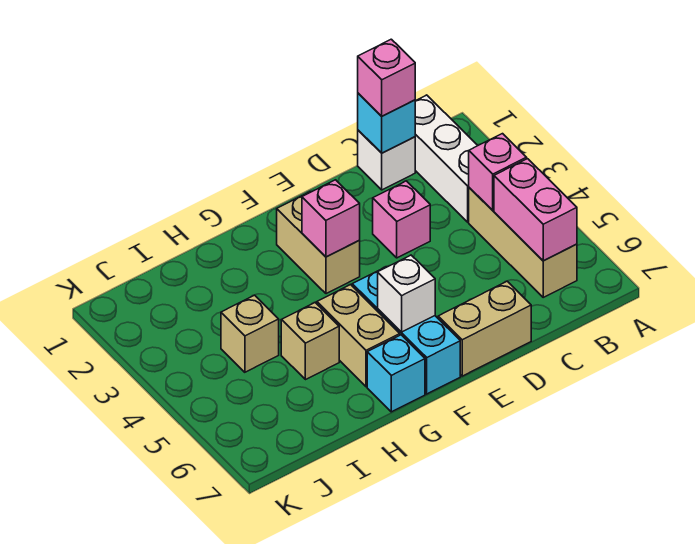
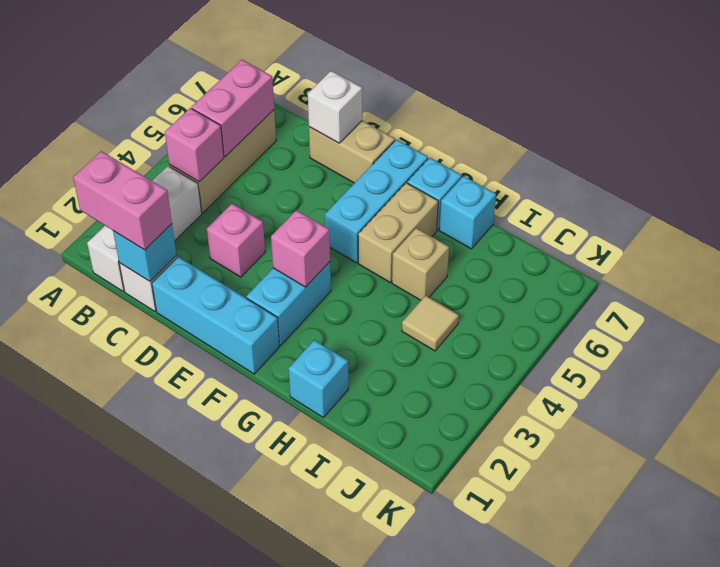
pink brick C1 level 3 -> pink brick B1:C1 level 3
none -> cyan brick D1:F1 level 1
tan brick F2:F3 level 1 -> cyan brick F2:F3 level 1
white brick F6 level 2 -> white brick D7 level 2
none -> cyan brick H1 level 1
none -> cyan brick H7 level 1
tan brick I4 level 1 -> tan tile I4 level 1

